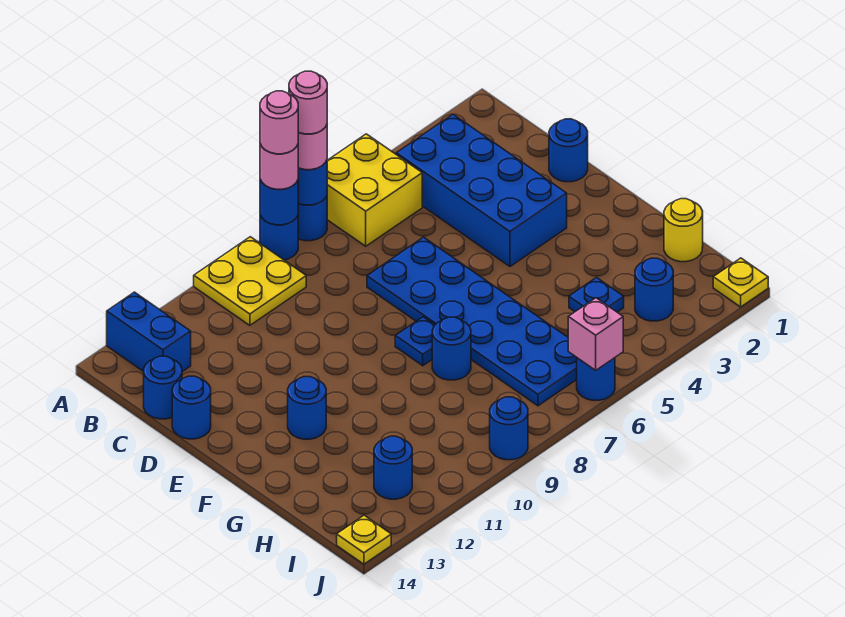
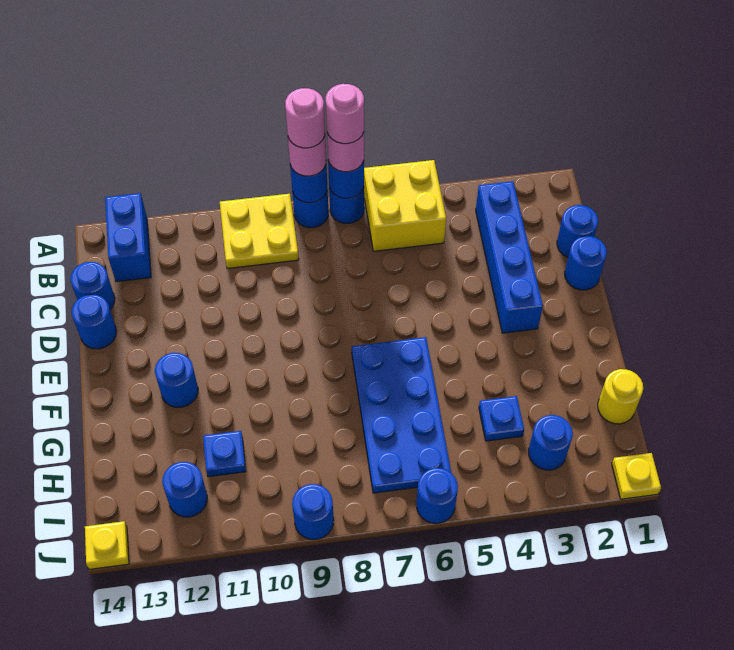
blue brick B3:E4 level 1 -> blue brick B3:E3 level 1
blue plate D6:I7 level 1 -> blue plate F6:I7 level 1
blue plate F8 level 1 -> blue plate H11 level 1
blue round brick G8 level 1 -> blue round brick C1 level 1
pink brick J6 level 2 -> none

